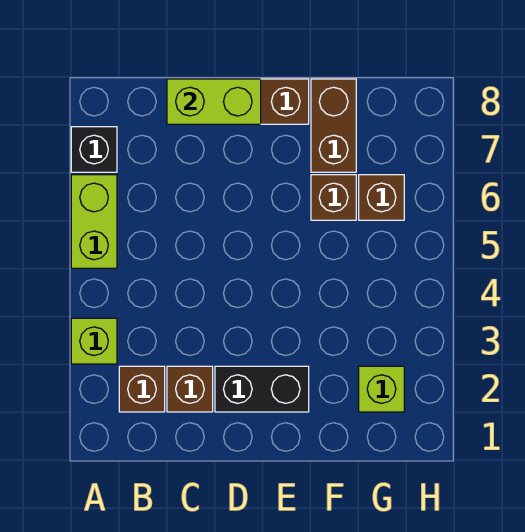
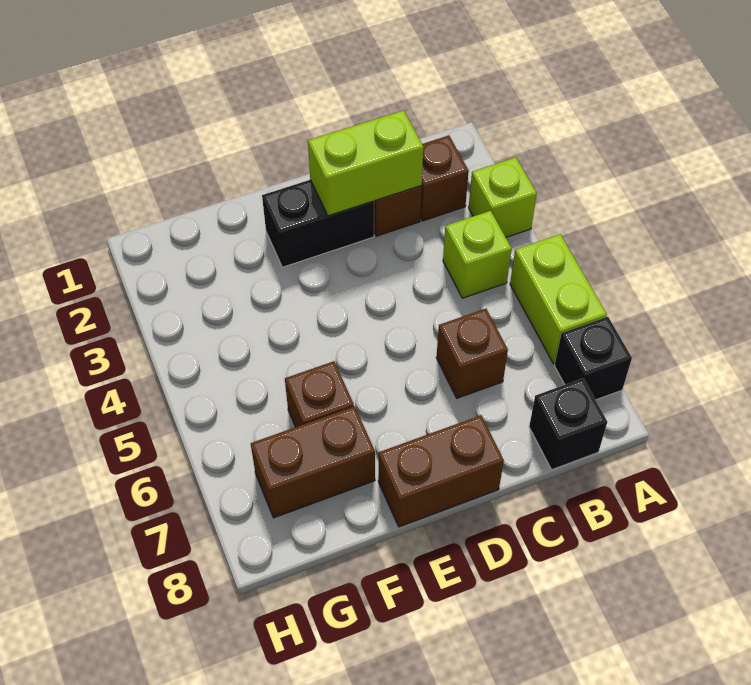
none -> black brick B8 level 1
lime brick C8:D8 level 2 -> lime brick C2:D2 level 2
brown brick F7:F8 level 1 -> brown brick F7:G7 level 1
lime brick G2 level 1 -> lime brick B4 level 1
brown brick G6 level 1 -> brown brick C6 level 1

